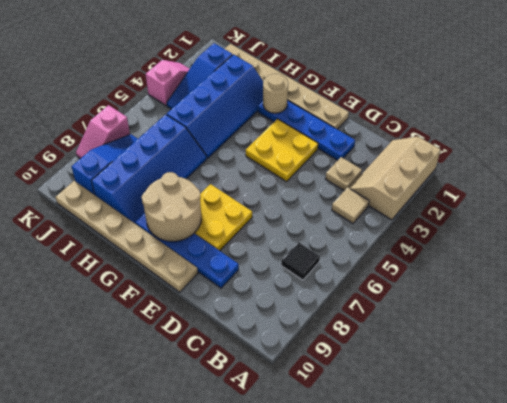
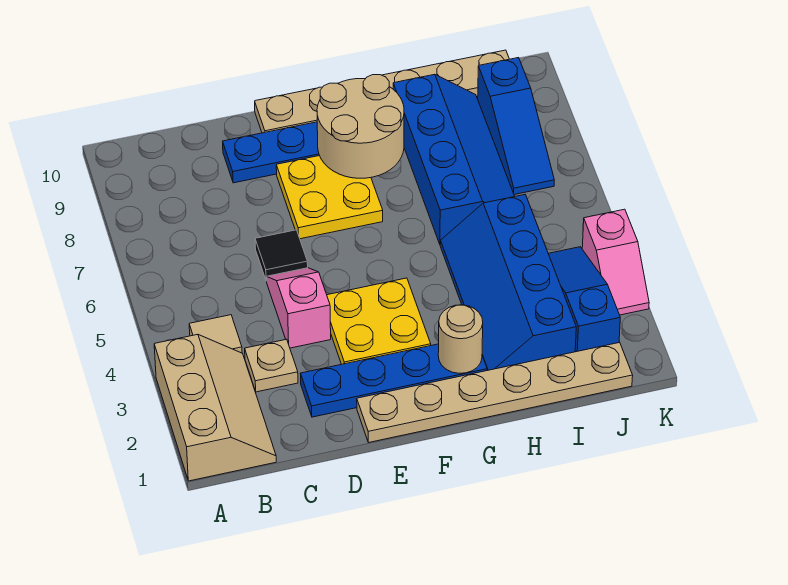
black tile B7 level 1 -> black tile D6 level 1
blue slope H6:I9 level 1 top I -> blue slope H6:I9 level 1 top H
pink slope K7:K8 level 1 top 7 -> pink slope D4:D5 level 1 top 4

